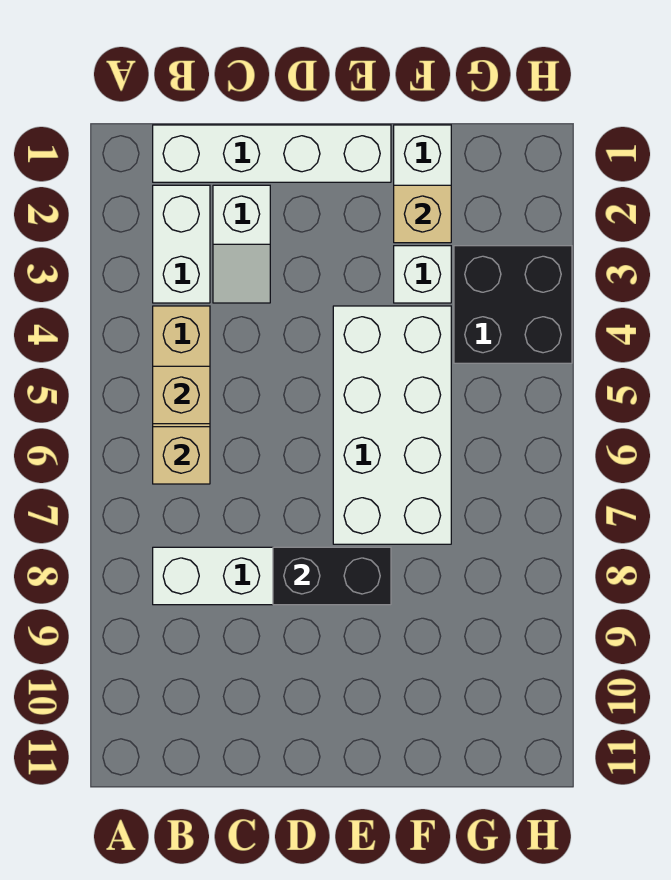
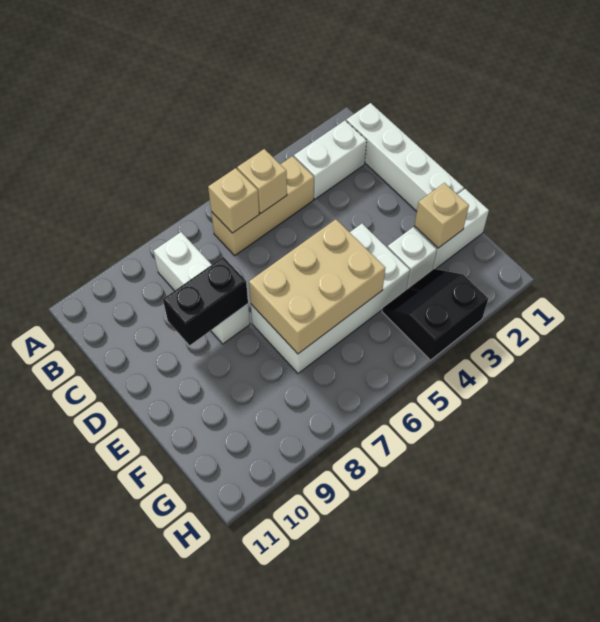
white slope C2:C3 level 1 top 2 -> none
black brick D8:E8 level 2 -> black brick D8:D9 level 2
none -> tan brick E5:F7 level 2
black brick G3:H4 level 1 -> black slope G3:H4 level 1 top H

